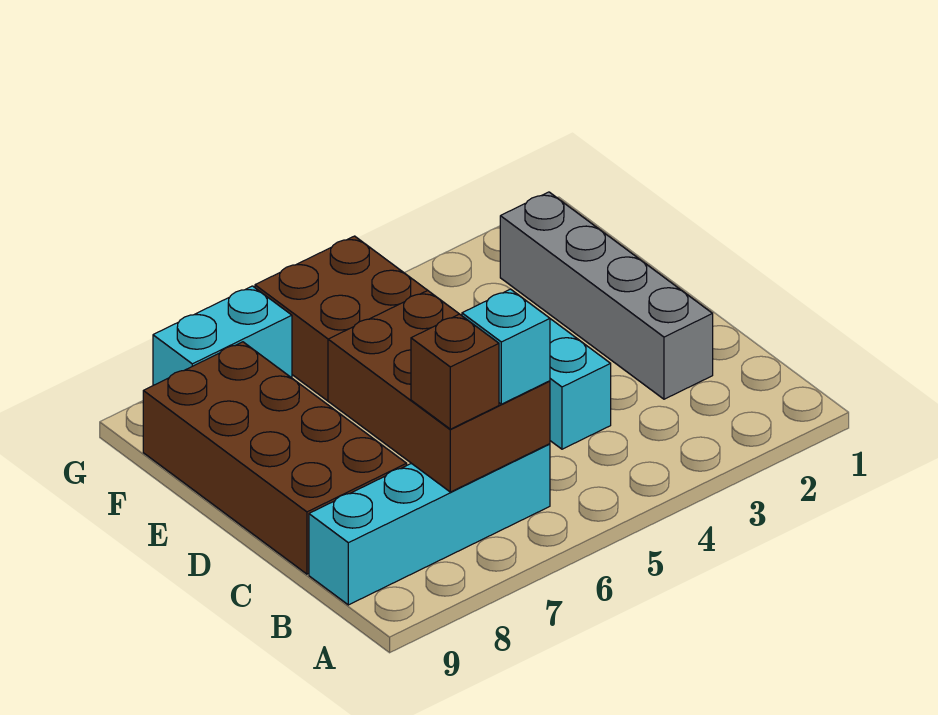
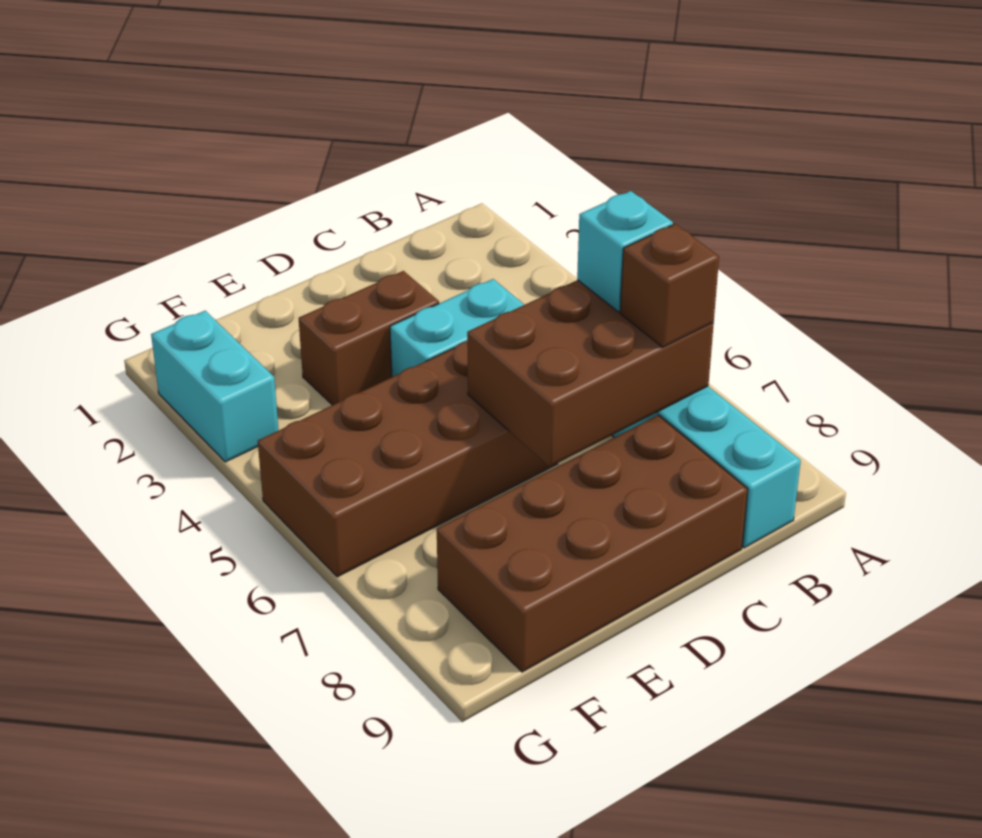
grey brick C2:F2 level 1 -> none
none -> brown brick D3:E3 level 1
cyan brick G7:G8 level 1 -> cyan brick G2:G3 level 1

